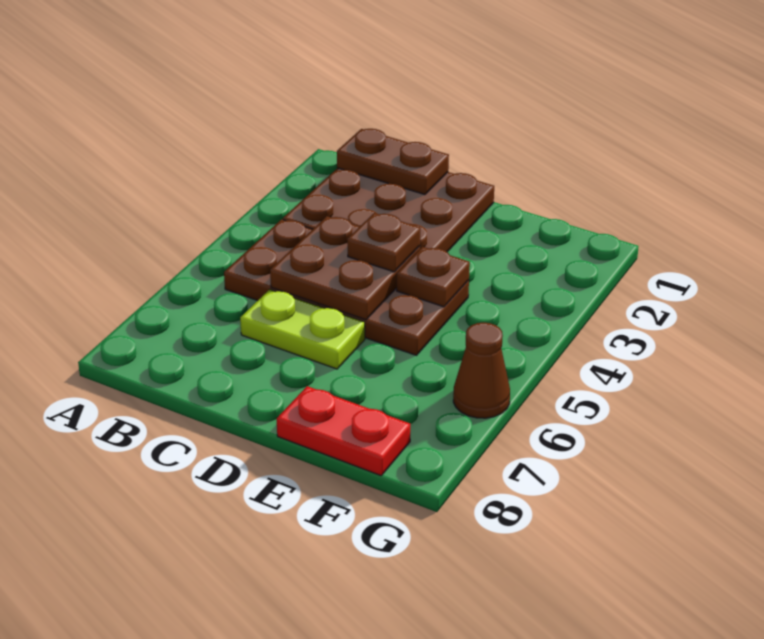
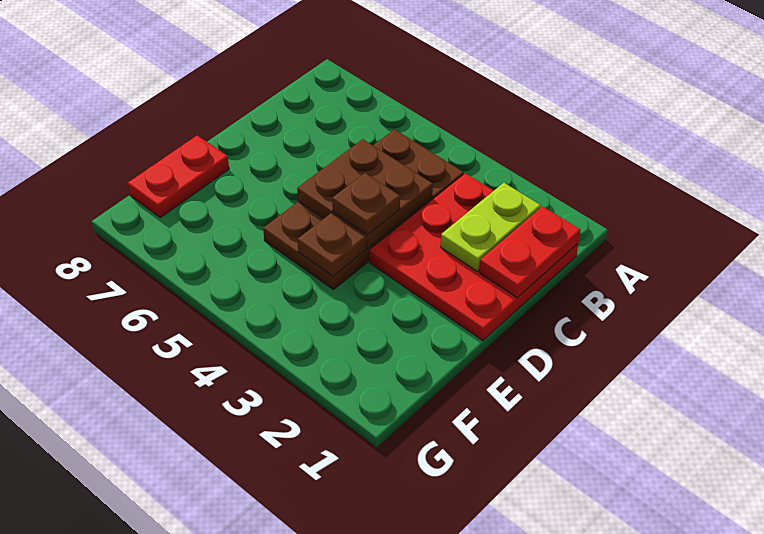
brown plate B1:D3 level 1 -> red plate B1:D3 level 1
brown plate B1:C1 level 2 -> red plate B1:C1 level 2
lime plate C6:D6 level 1 -> lime plate B2:C2 level 2
brown cone G6 level 1 -> none

